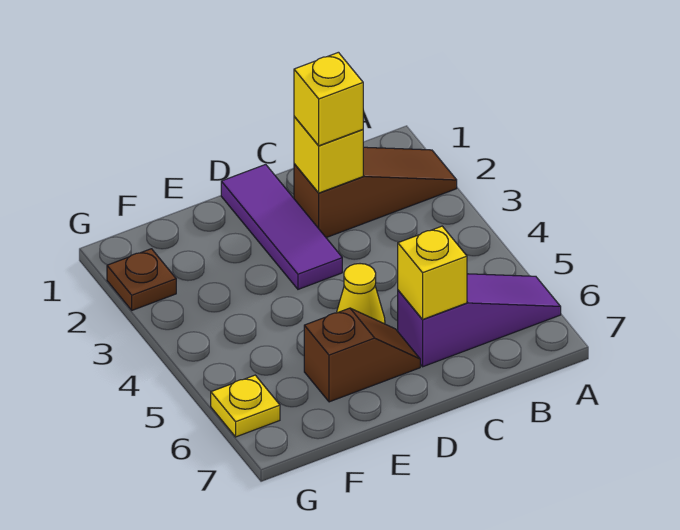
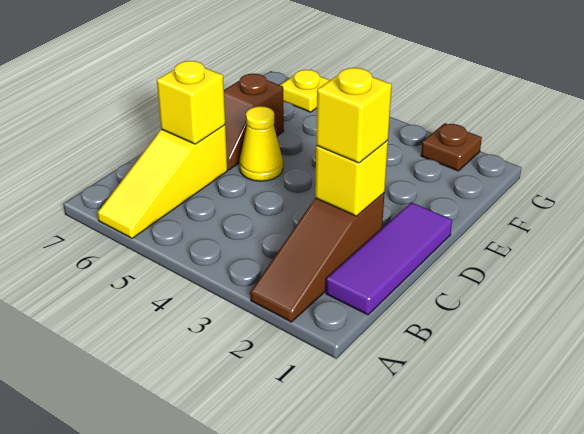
purple slope A6:C6 level 1 top C -> yellow slope A6:C6 level 1 top C
purple tile D1:D3 level 1 -> purple tile B1:D1 level 1

